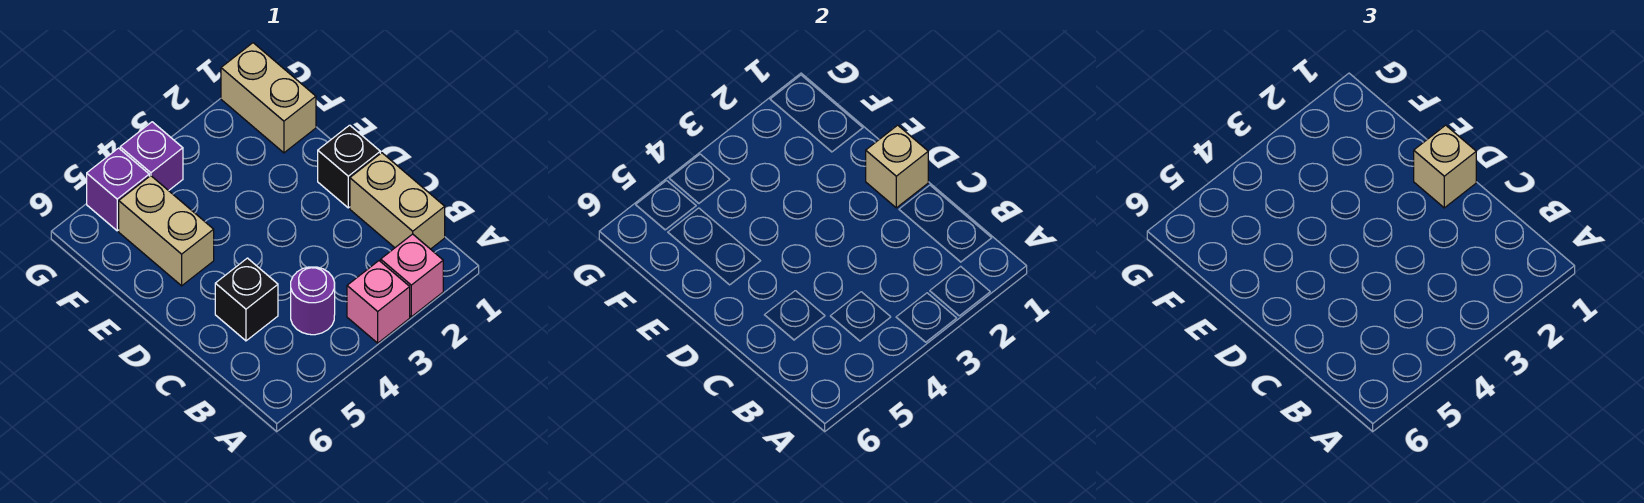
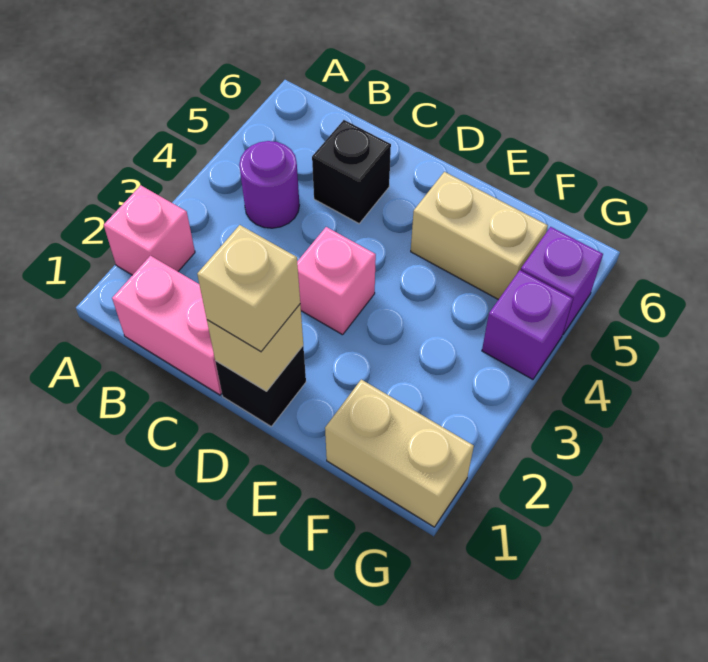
pink brick A3 level 1 -> pink brick D3 level 1
tan brick B1:C1 level 1 -> pink brick B1:C1 level 1

